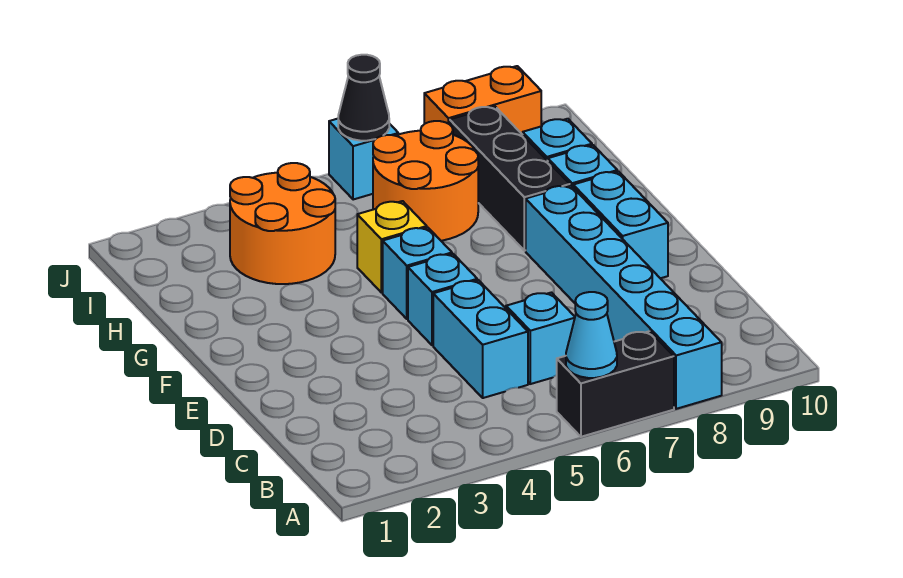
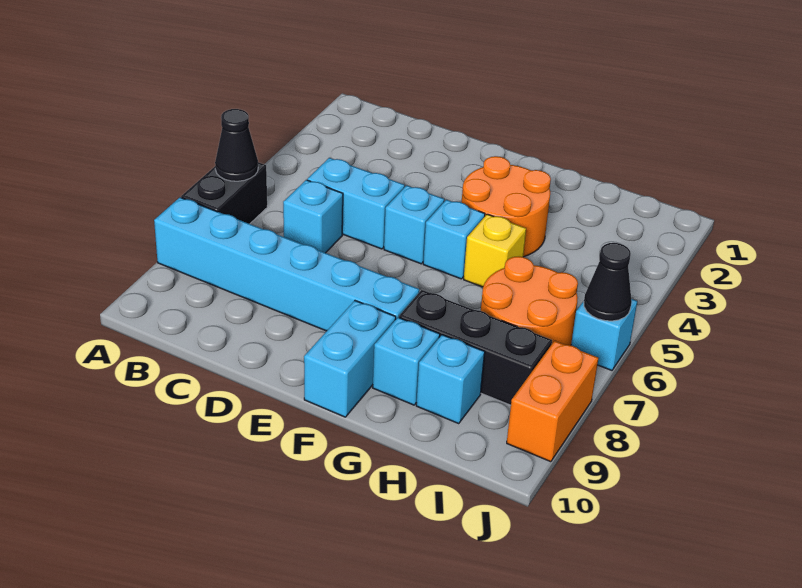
cyan cone A6 level 2 -> black cone A6 level 2
cyan brick E9:F9 level 1 -> cyan brick F9:F10 level 1
orange round brick H3:I4 level 1 -> orange round brick F3:G4 level 1

